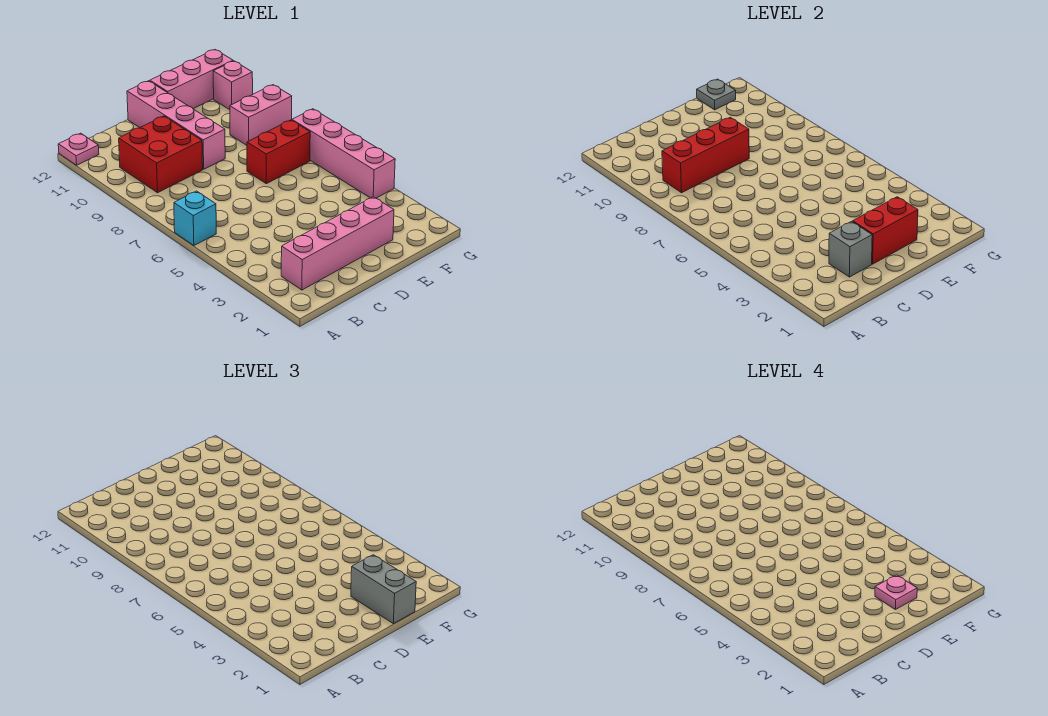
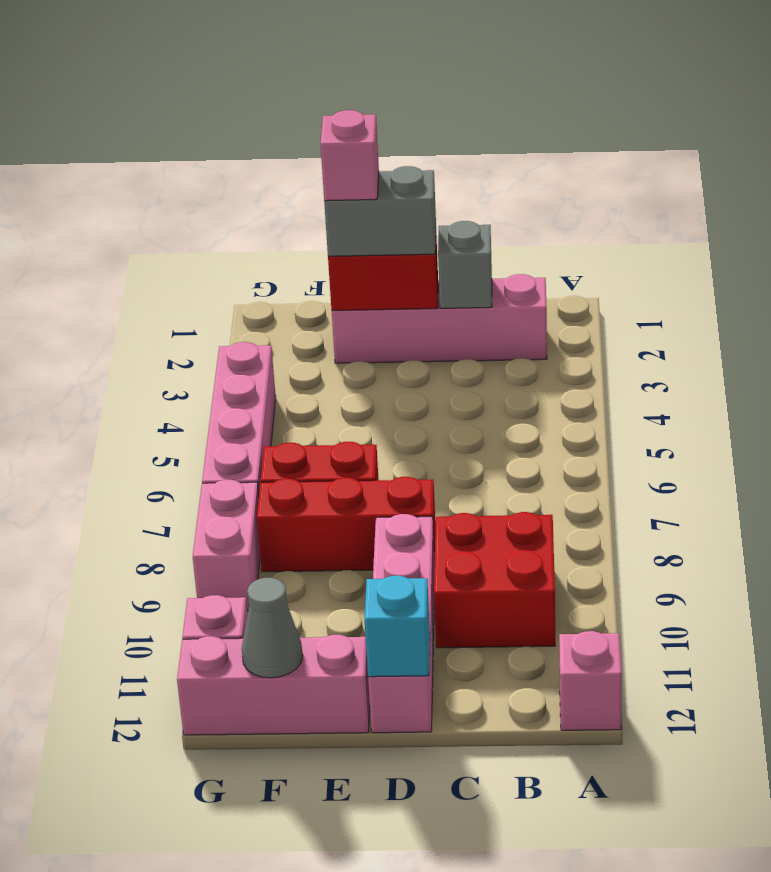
cyan brick A6 level 1 -> cyan brick D12 level 2
pink plate A12 level 1 -> pink brick A12 level 1
red brick B9:D9 level 2 -> red brick D8:F8 level 1
grey brick E1:E2 level 3 -> grey brick D2:E2 level 3
pink plate E2 level 4 -> pink brick E2 level 4
pink brick F9:G9 level 1 -> pink brick G8:G9 level 1
grey plate F12 level 2 -> grey cone F12 level 2

